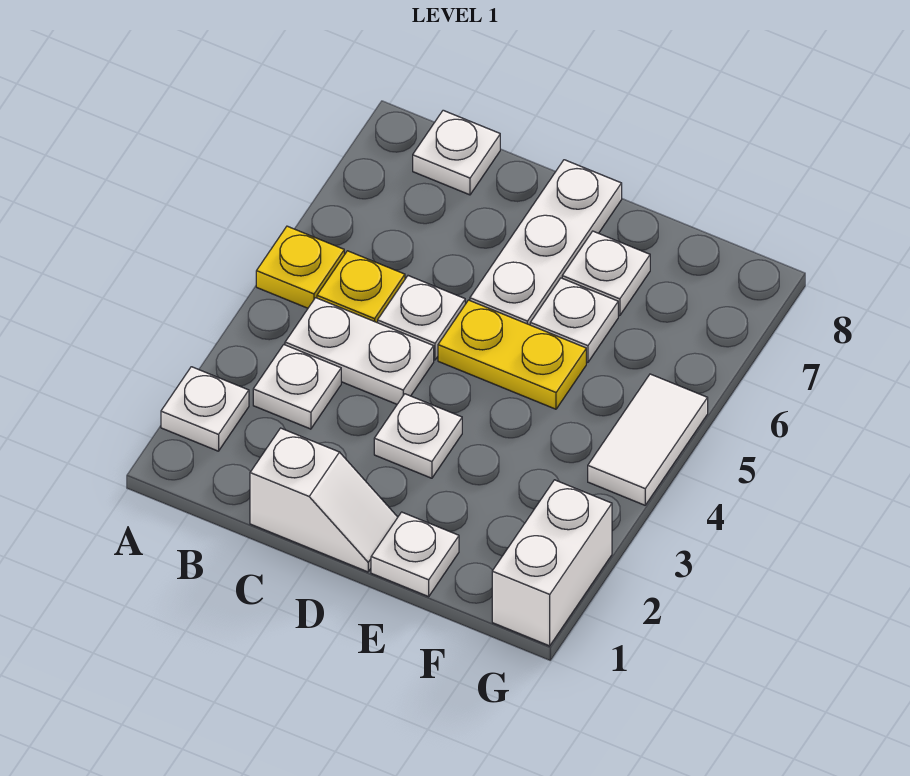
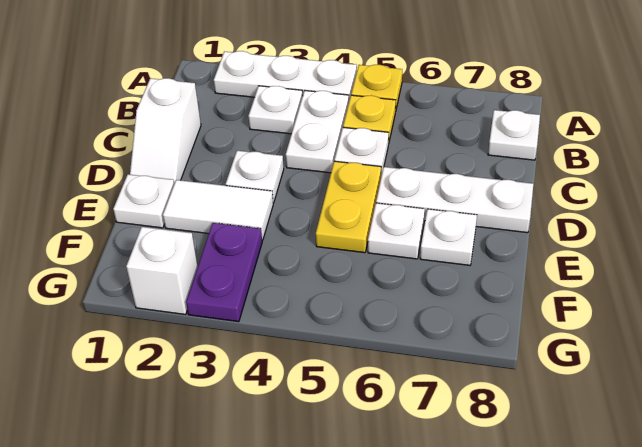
white plate A2 level 1 -> white plate A2:A4 level 1
none -> purple plate F3:G3 level 1
white brick G1:G2 level 1 -> white brick G2 level 1
white tile G4:G5 level 1 -> white tile E2:E3 level 1

